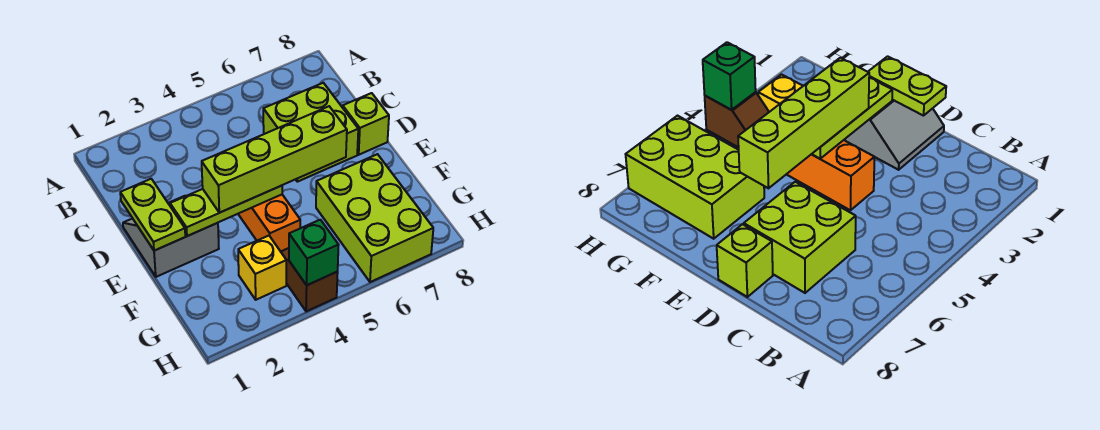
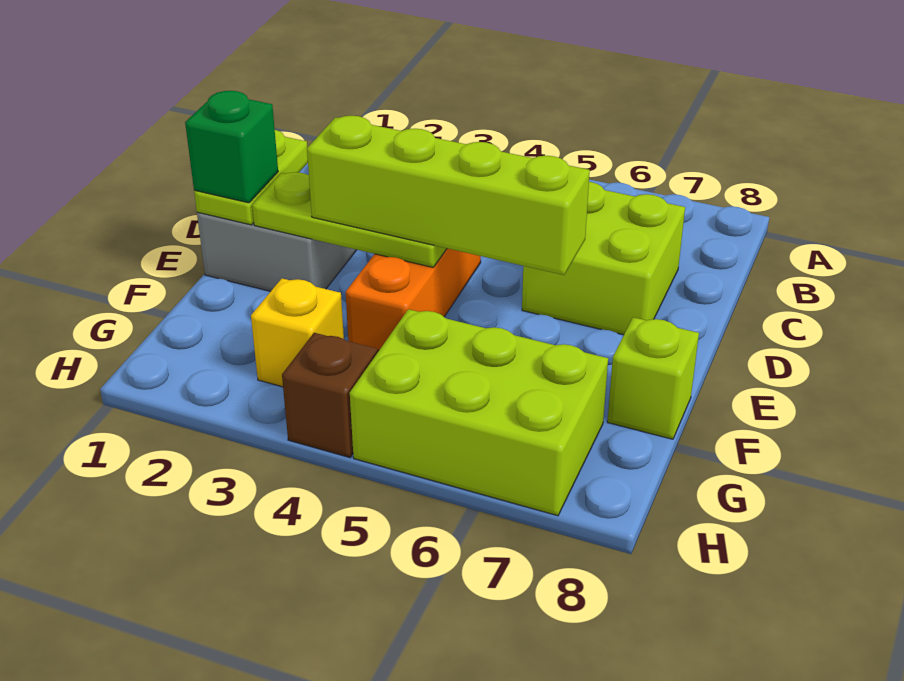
lime brick D8 level 1 -> lime brick F8 level 1
lime brick F6:H7 level 1 -> lime brick G5:H7 level 1
green brick H4 level 2 -> green brick E1 level 3

